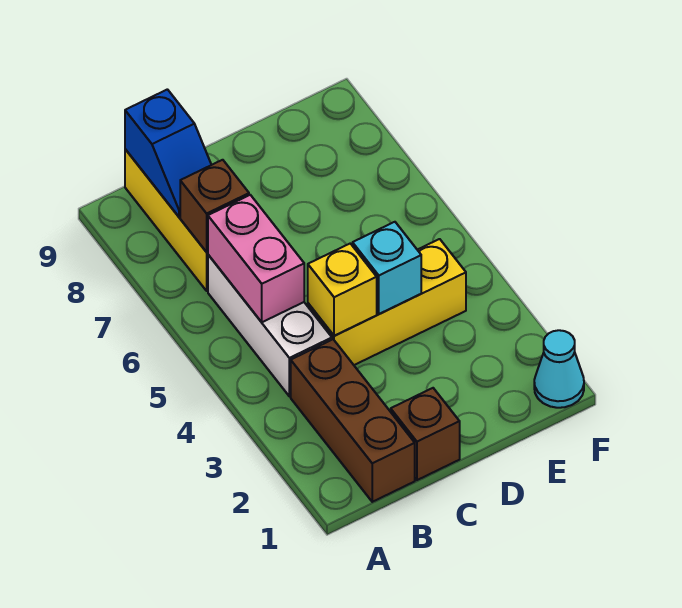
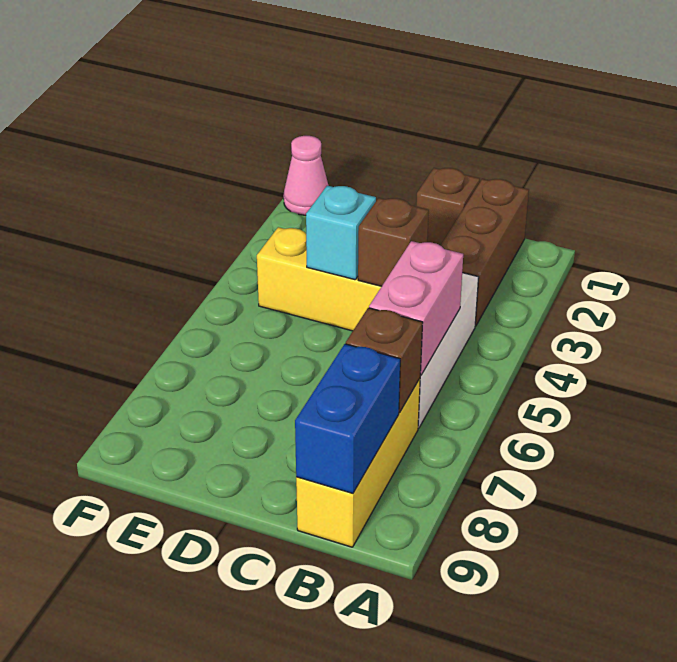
blue slope B8:B9 level 2 top 9 -> blue brick B8:B9 level 2
yellow brick C4 level 2 -> brown brick C4 level 2
cyan cone F1 level 1 -> pink cone F1 level 1

